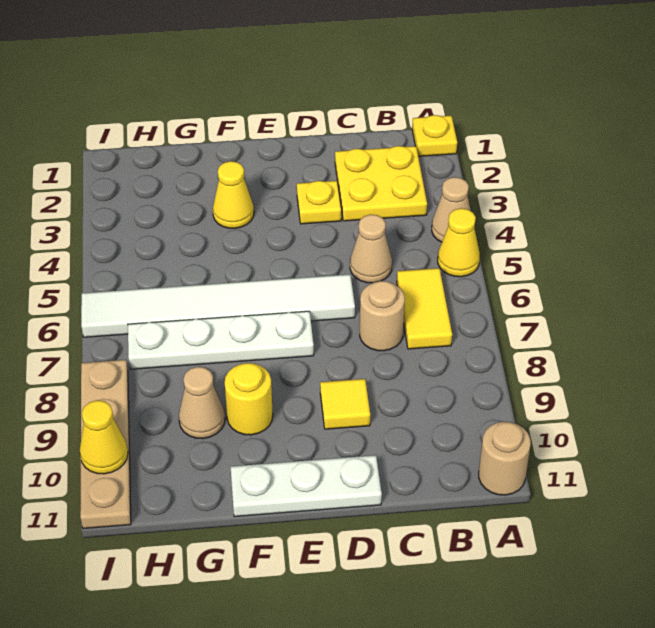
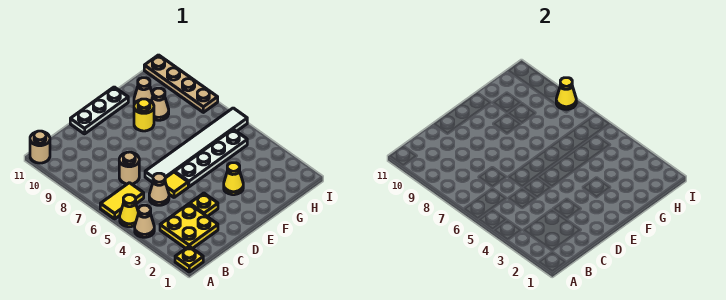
yellow tile B6:B7 level 1 -> yellow tile A6:B6 level 1
yellow tile D9 level 1 -> yellow tile D5 level 1
white plate E7:H7 level 1 -> white plate E5:H5 level 1
none -> tan cone G10 level 1
yellow cone I10 level 2 -> yellow cone I8 level 2

